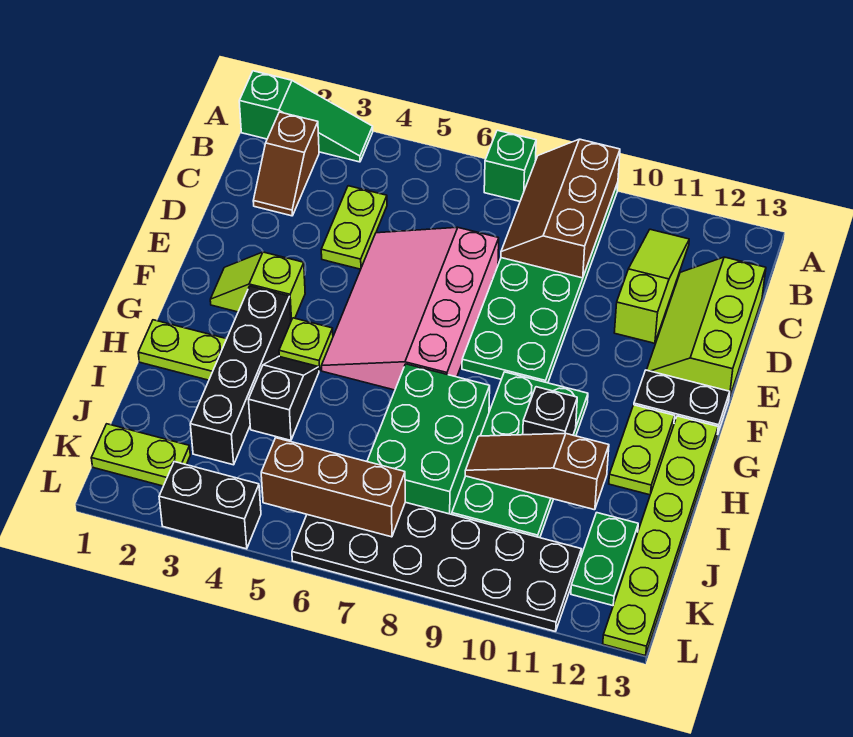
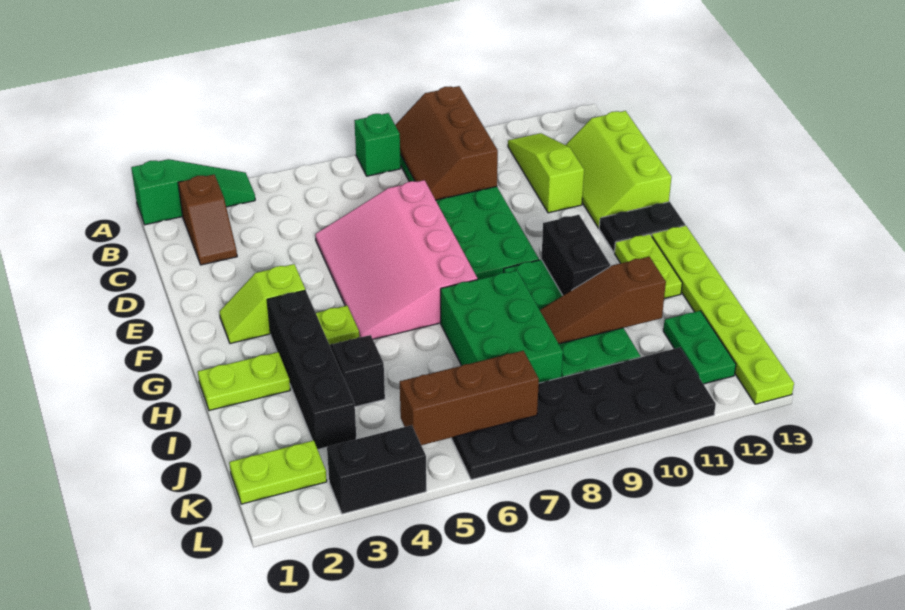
lime plate C4:D4 level 1 -> none
black brick H10 level 2 -> black brick G10:H10 level 2

